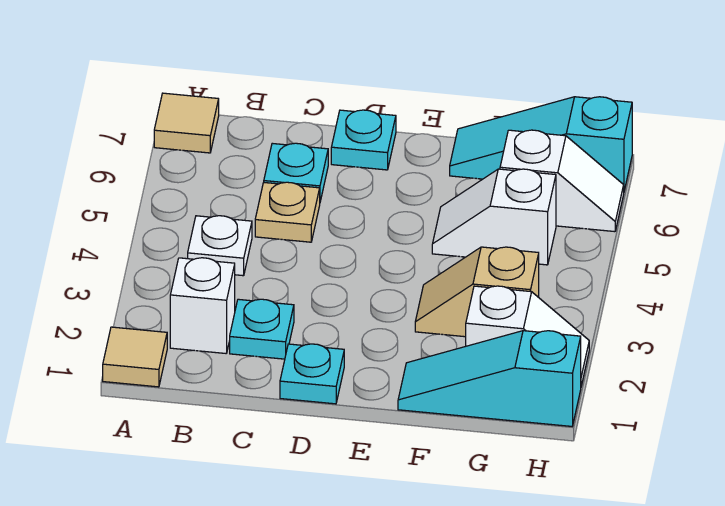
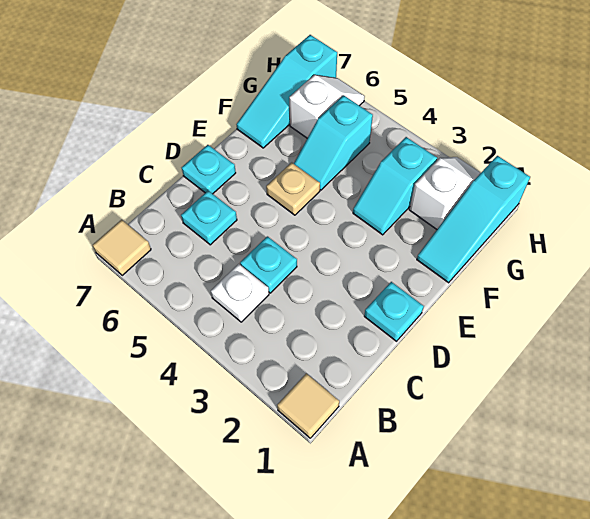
white brick B2 level 1 -> none
cyan plate C2 level 1 -> cyan plate C4 level 1
tan plate C5 level 1 -> tan plate E5 level 1
tan slope F3:G3 level 1 top G -> cyan slope F3:G3 level 1 top G
white slope F5:G5 level 1 top G -> cyan slope F5:G5 level 1 top G

